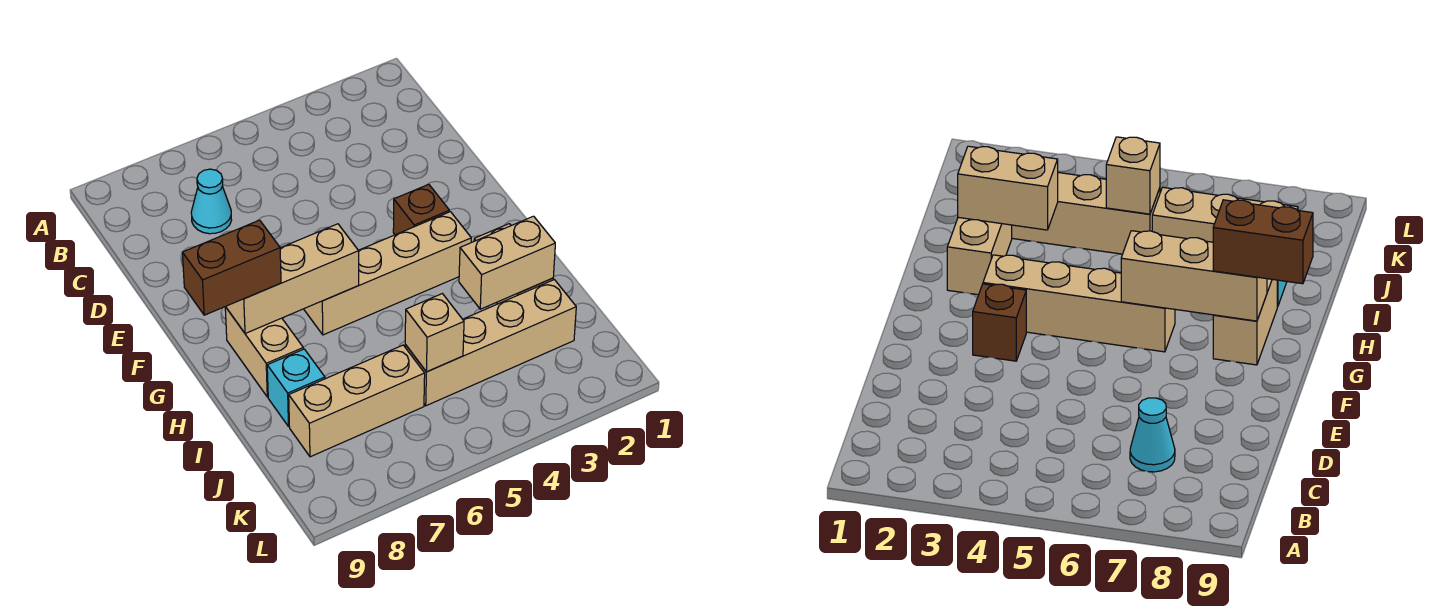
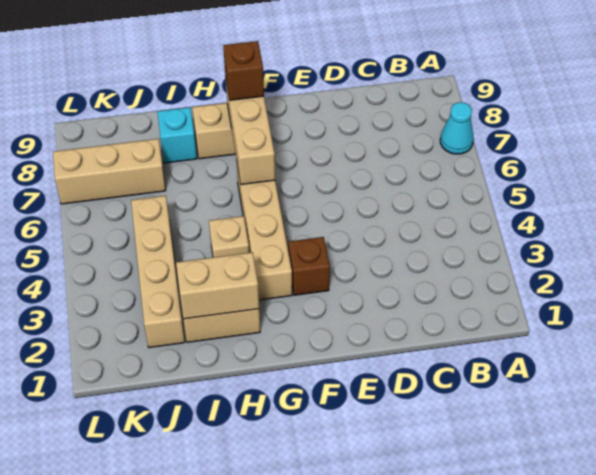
cyan cone C7 level 1 -> cyan cone A7 level 1
brown brick G8:G9 level 3 -> brown brick G8 level 3
tan brick I2:I3 level 2 -> tan brick H2:I2 level 2
tan brick J5 level 2 -> tan brick H4 level 1
tan brick J6:J8 level 1 -> tan brick J7:L7 level 1

